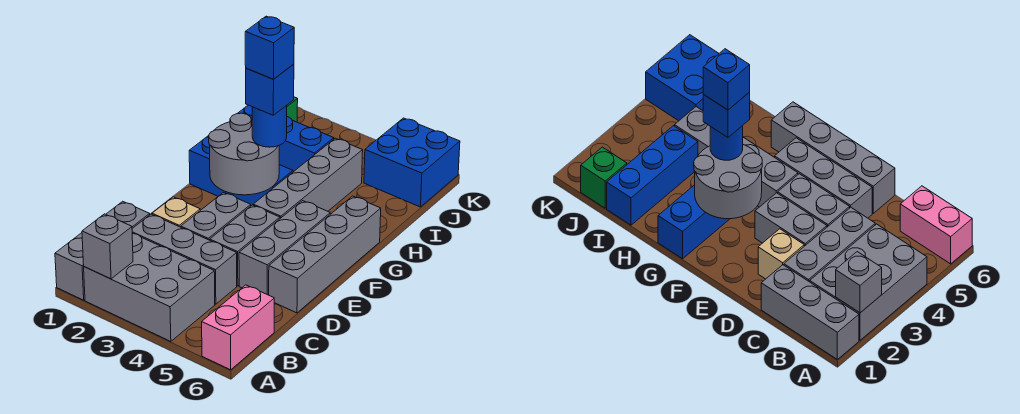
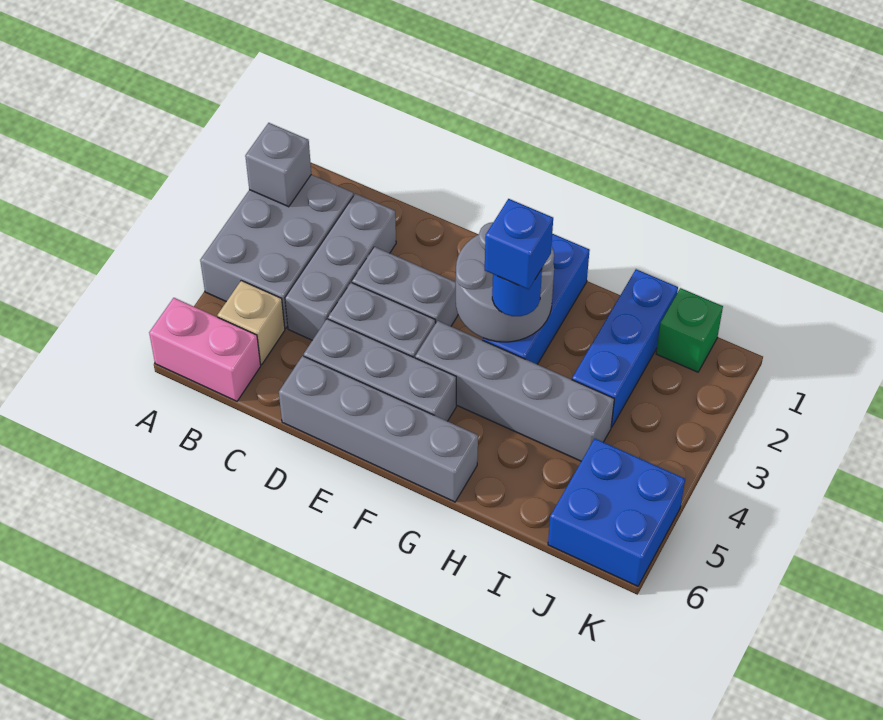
grey brick A1:C1 level 1 -> none
tan brick D2 level 1 -> tan brick B5 level 1
blue brick G3 level 5 -> none

